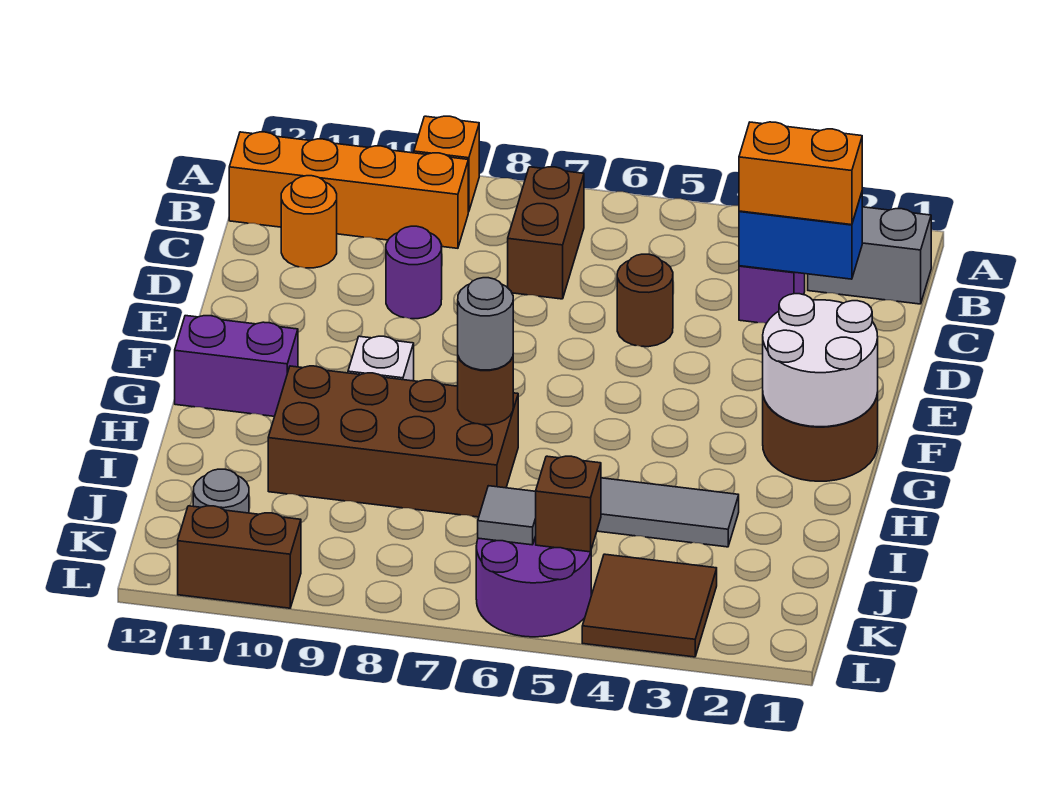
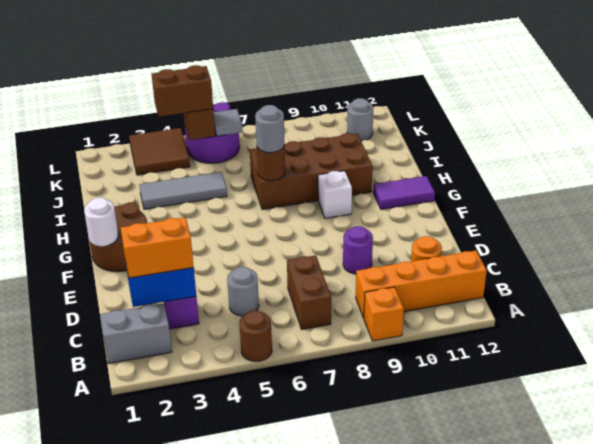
none -> grey round brick C5 level 1
brown round brick D5 level 1 -> brown round brick A5 level 1
white round brick F1:G2 level 2 -> white round brick F1 level 2
purple brick G11:G12 level 1 -> purple tile G11:G12 level 1
brown brick L10:L11 level 1 -> brown brick K4:K5 level 3

